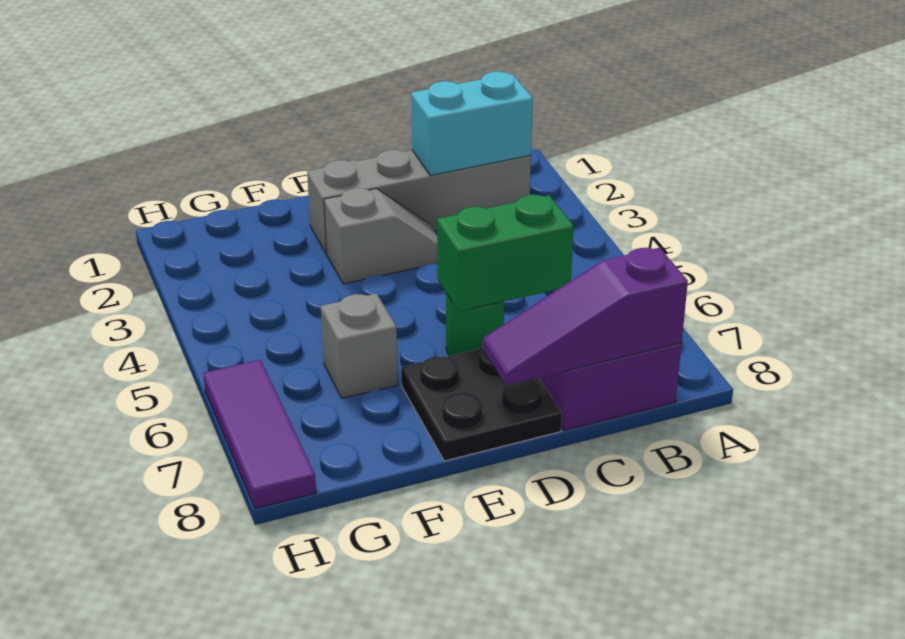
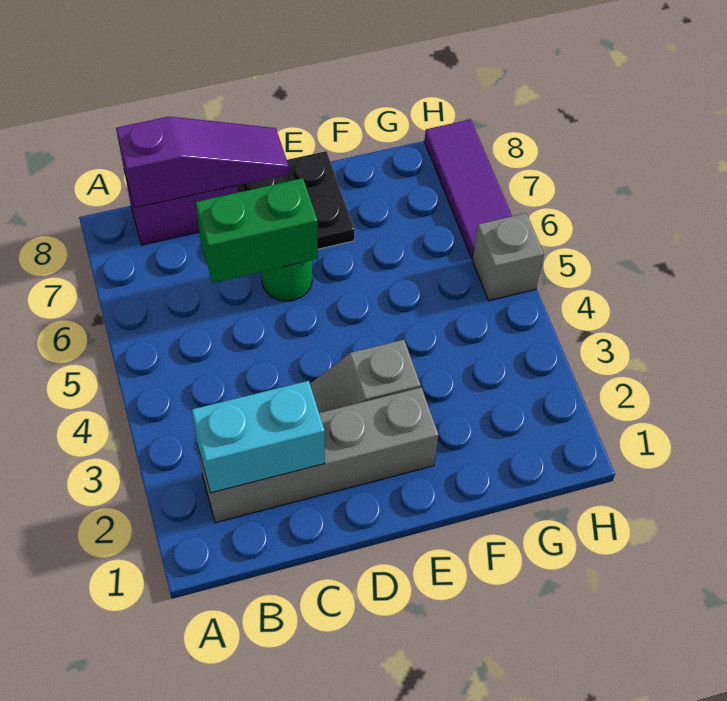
grey brick F6 level 1 -> grey brick H5 level 1

